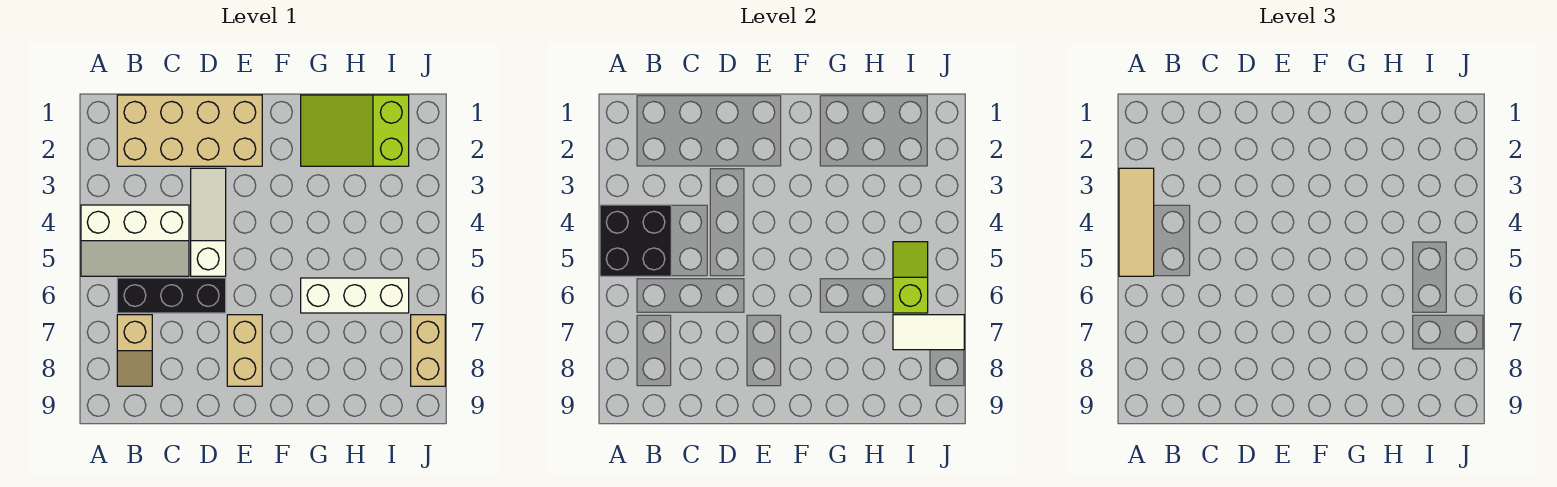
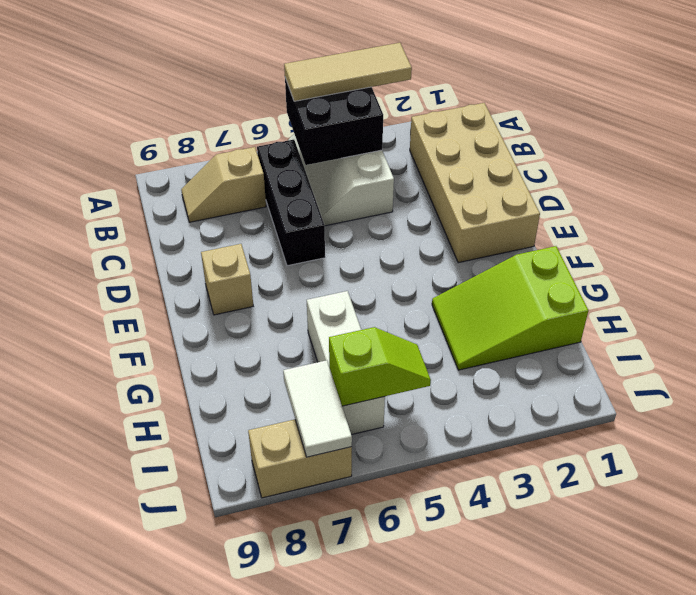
white slope D3:D5 level 1 top 5 -> none
tan brick E7:E8 level 1 -> tan brick E8 level 1
lime slope G1:I2 level 1 top I -> lime slope G1:H3 level 1 top 1

